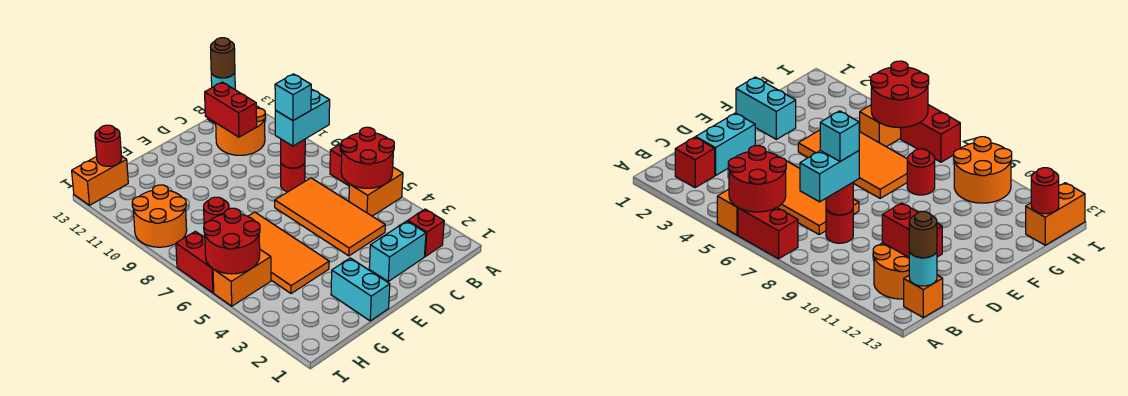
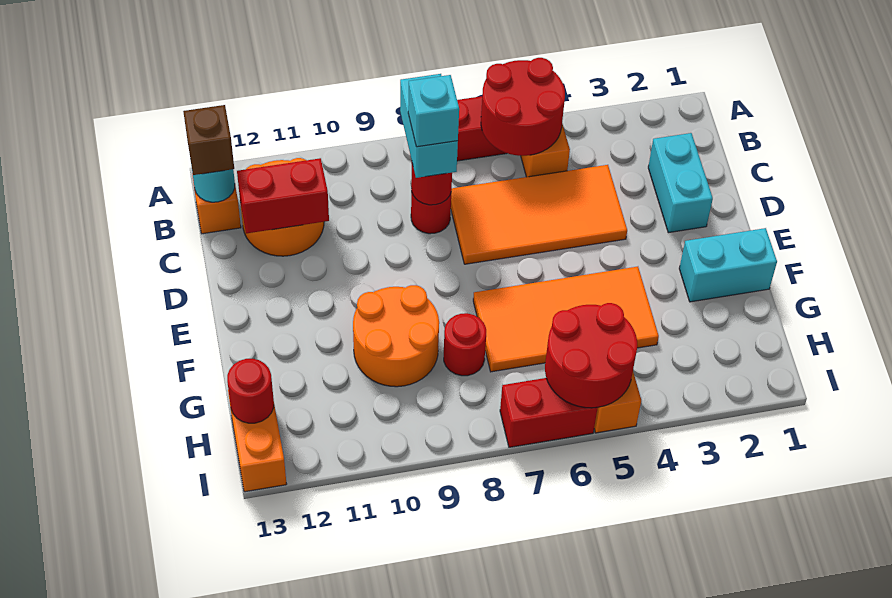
red brick B2 level 1 -> none
brown round brick B13 level 3 -> brown brick B13 level 3
orange round brick H9:I10 level 1 -> orange round brick F9:G10 level 1

